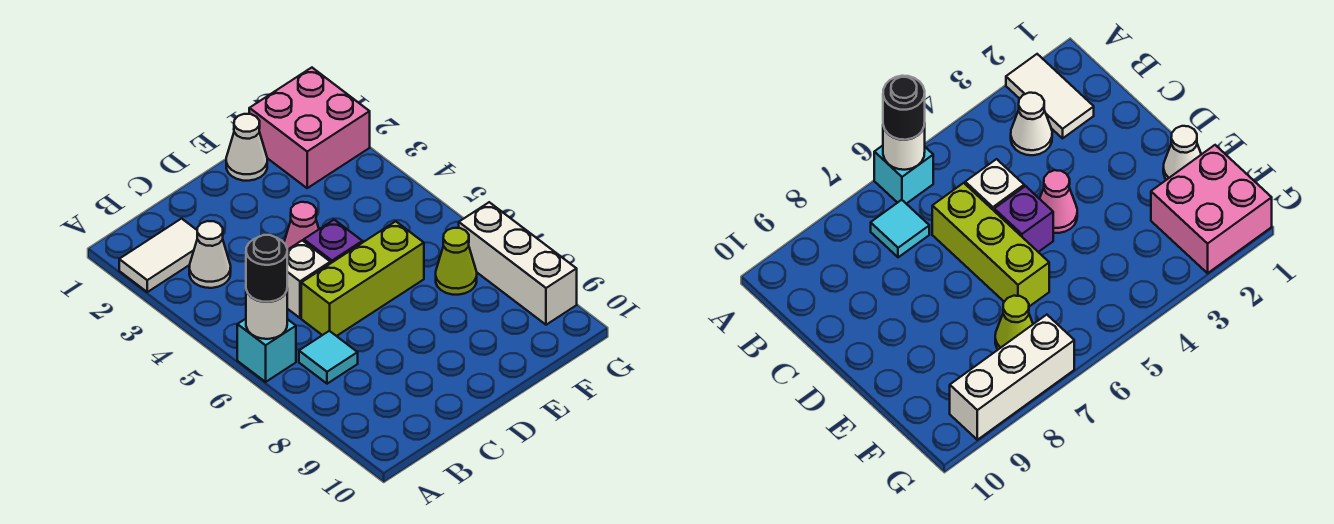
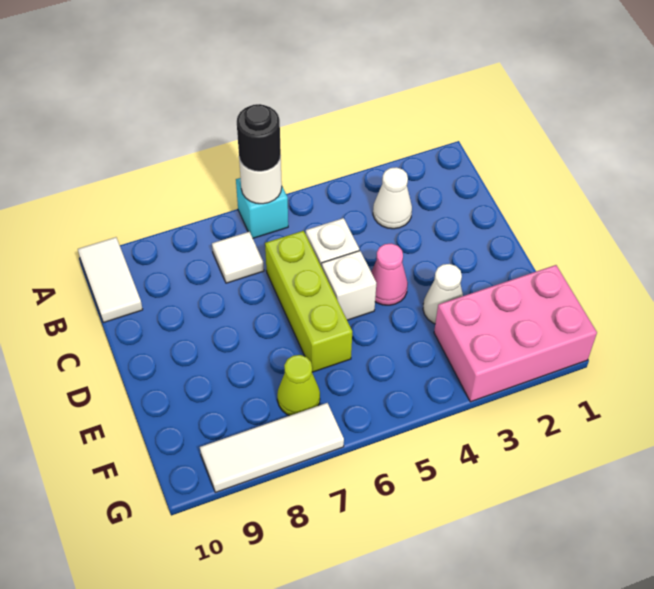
white tile A2:B2 level 1 -> white tile A10:B10 level 1
cyan tile B7 level 1 -> white tile B7 level 1
purple brick D5 level 1 -> white brick D5 level 1
white cone E1 level 1 -> white cone E3 level 1
pink brick F1:G2 level 1 -> pink brick F1:G3 level 1
white brick G7:G9 level 1 -> white tile G7:G9 level 1

